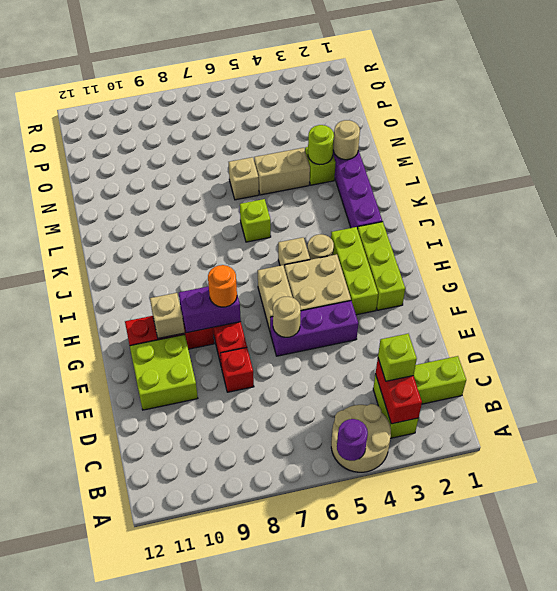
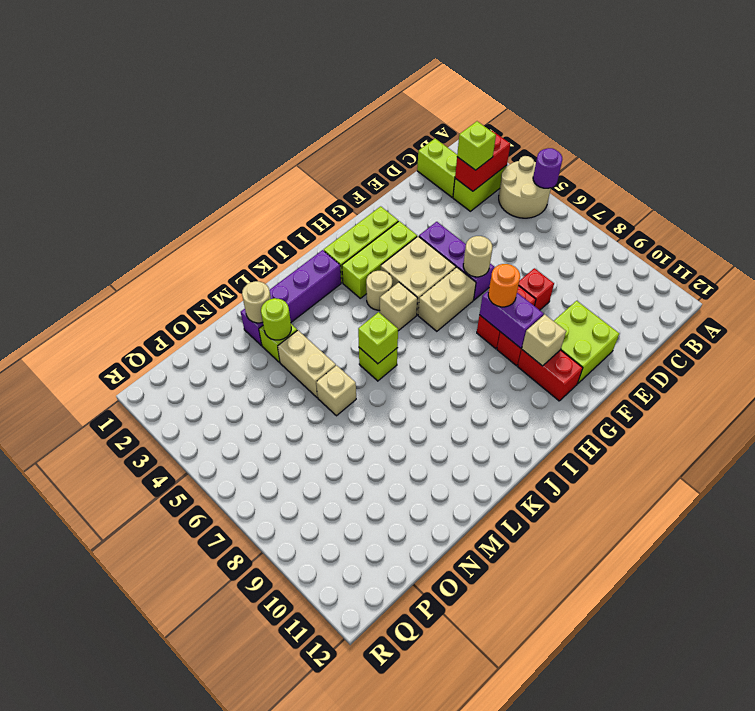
none -> lime brick K6 level 2

